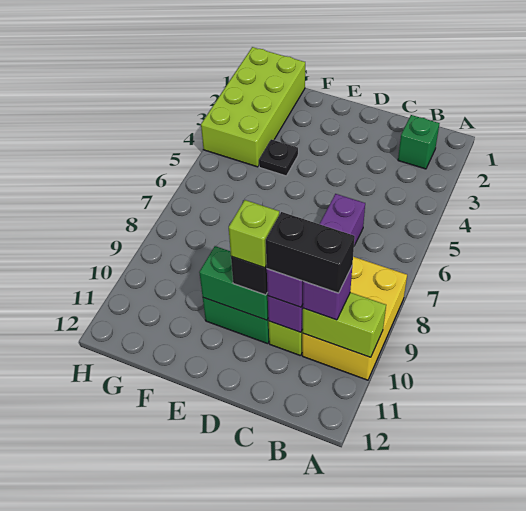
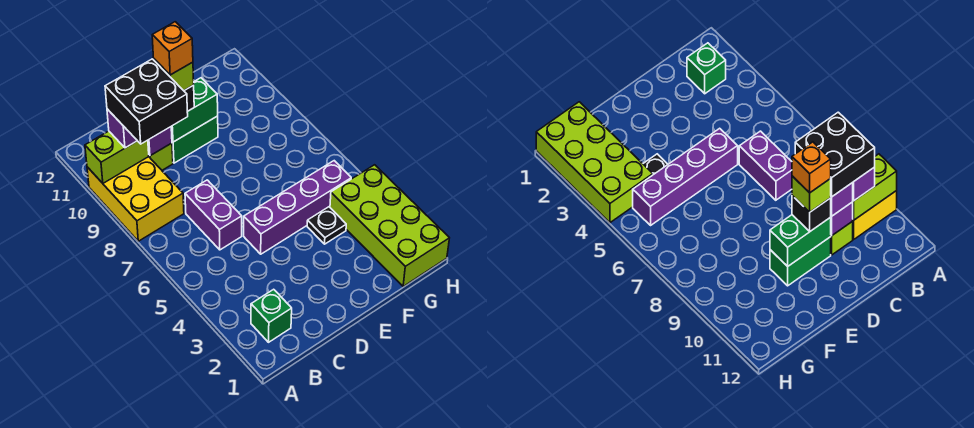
black brick B10:C10 level 4 -> black brick B9:C10 level 4
none -> purple brick D5:G5 level 1
none -> orange brick D10 level 5

